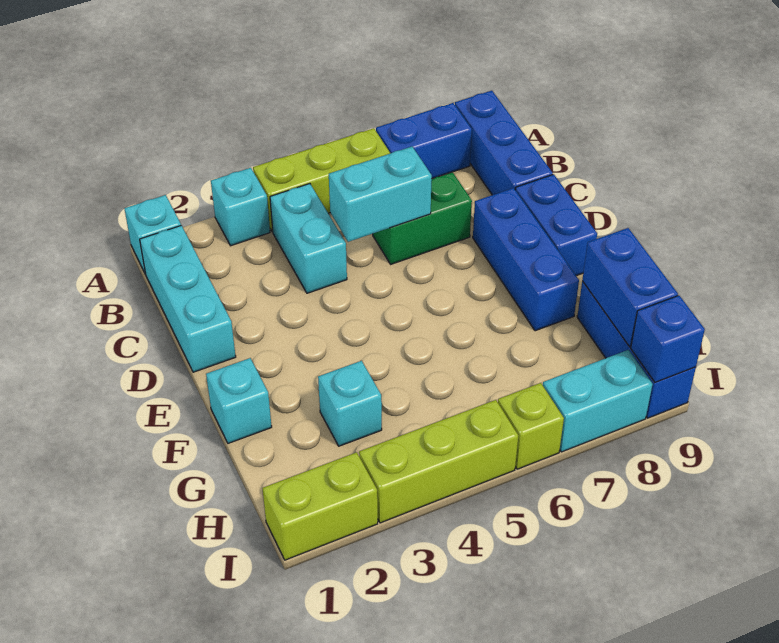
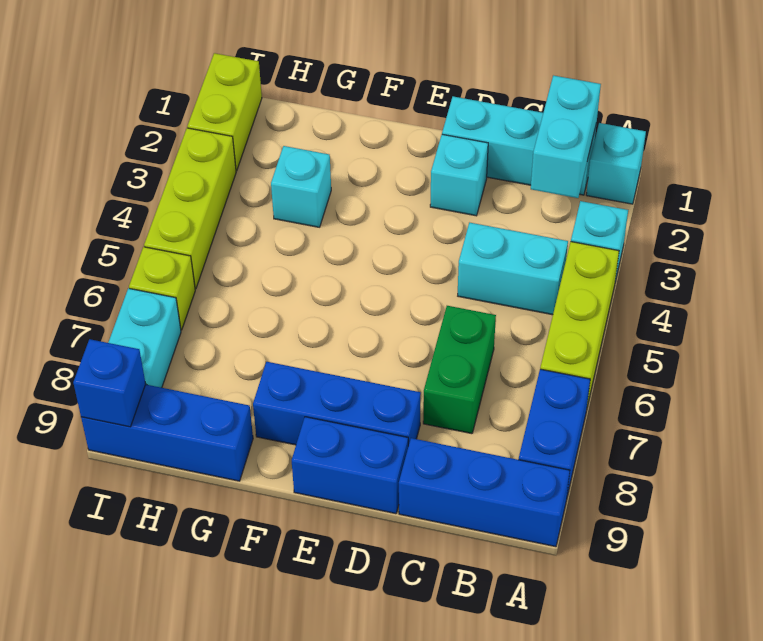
cyan brick C5:C6 level 2 -> cyan brick B1:B2 level 2
cyan brick F1 level 1 -> cyan brick D2 level 1
blue brick G9:H9 level 2 -> none

